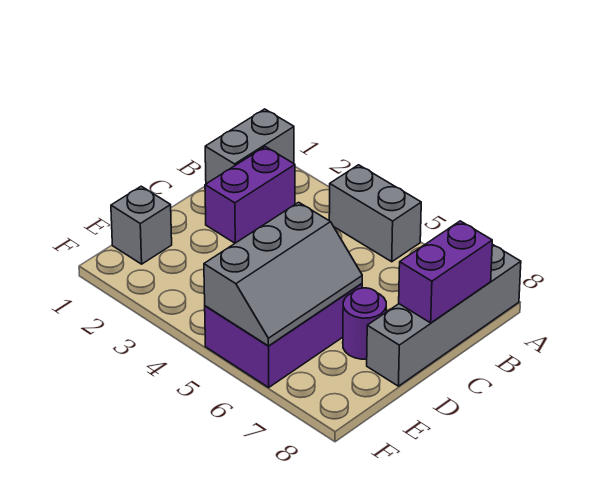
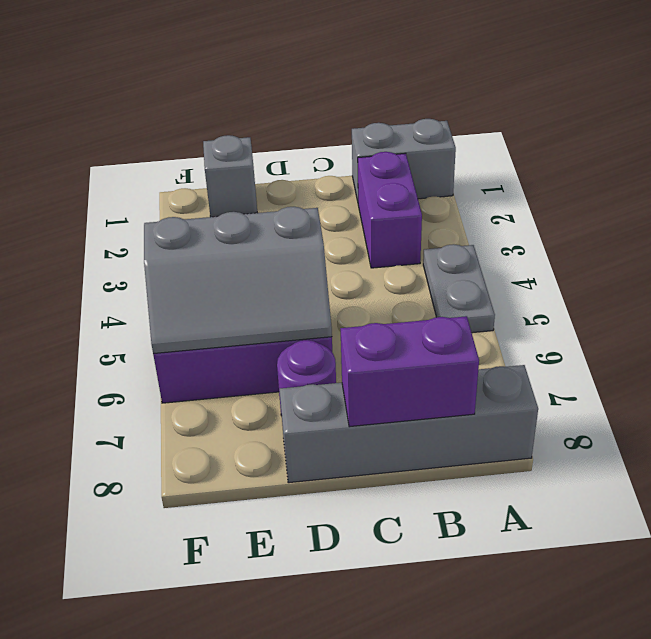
grey brick A4:A5 level 1 -> grey plate A4:A5 level 1
purple brick B2:C2 level 1 -> purple brick B2:B3 level 1

